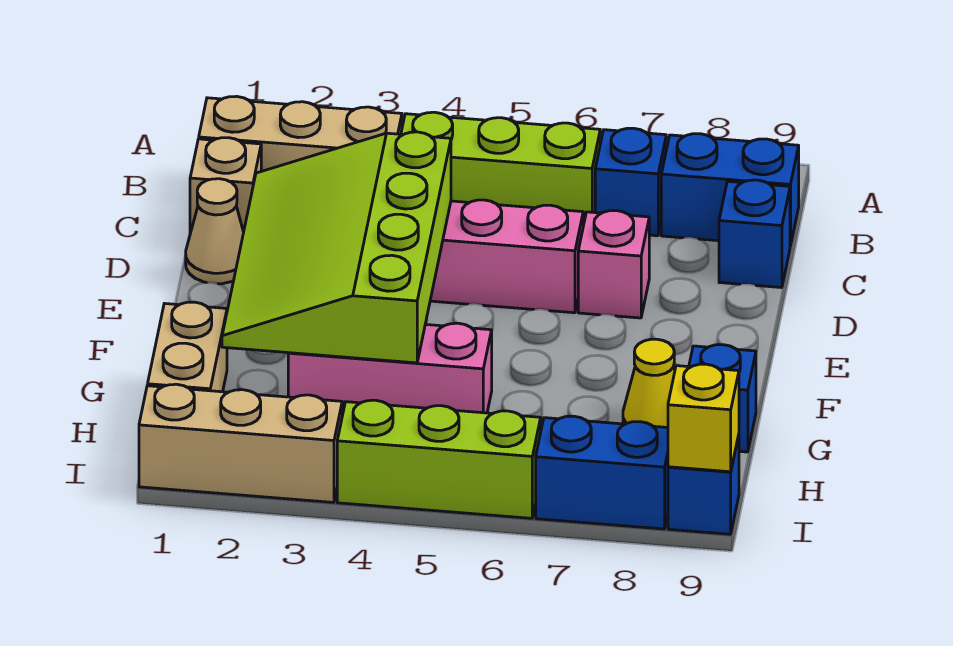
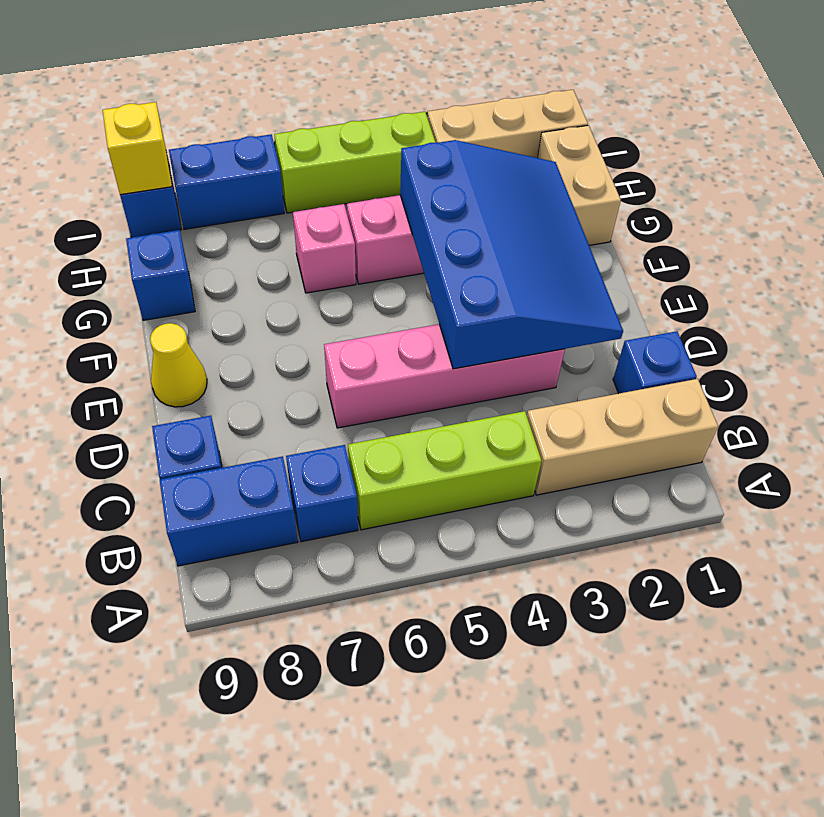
tan brick C1 level 1 -> blue brick C1 level 1
tan cone D1 level 1 -> none
lime slope D2:G4 level 2 top 4 -> blue slope D2:G4 level 2 top 4
pink brick D7 level 1 -> pink brick G6 level 1
yellow cone G8 level 1 -> yellow cone E9 level 1

